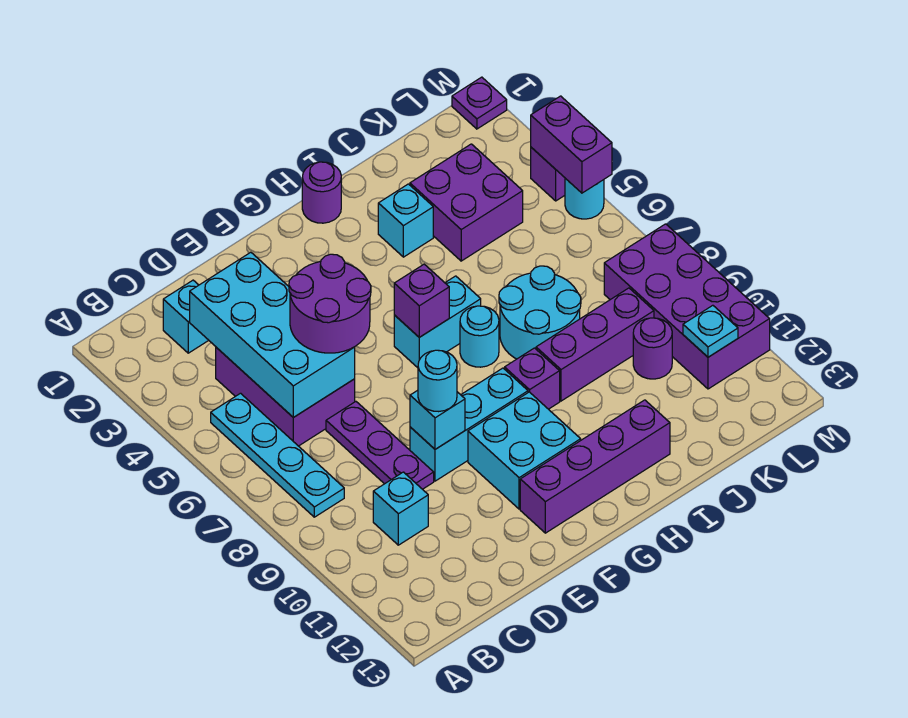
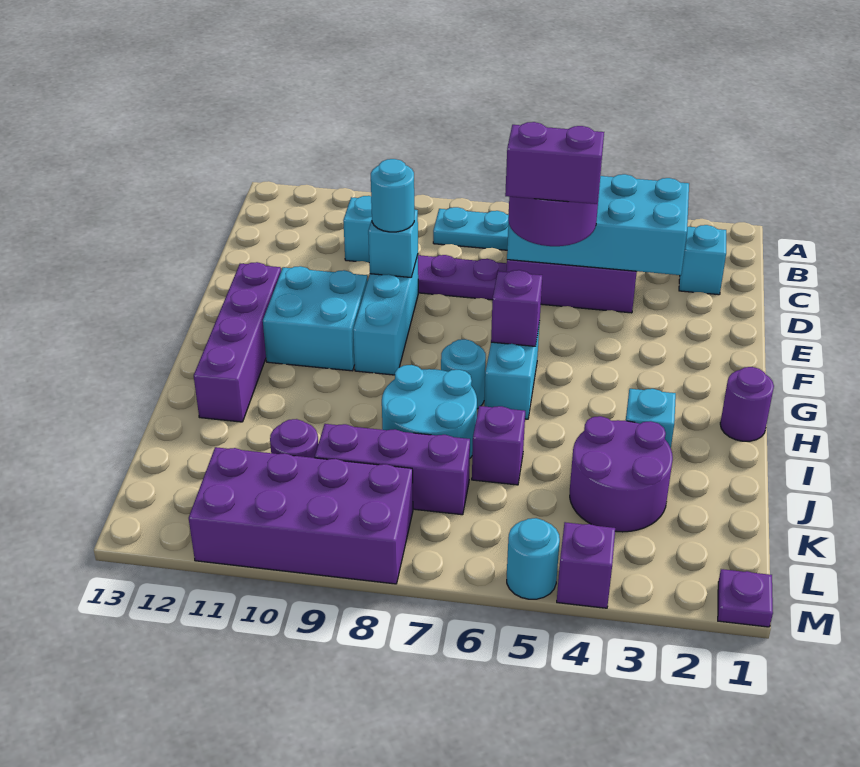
purple brick H9 level 1 -> purple brick J6 level 1
purple brick I9:K9 level 1 -> purple brick K7:K9 level 1
purple brick J3:K4 level 1 -> purple round brick J3:K4 level 1
cyan plate L11 level 2 -> none
purple brick M4:M5 level 2 -> purple brick E5:E6 level 4

